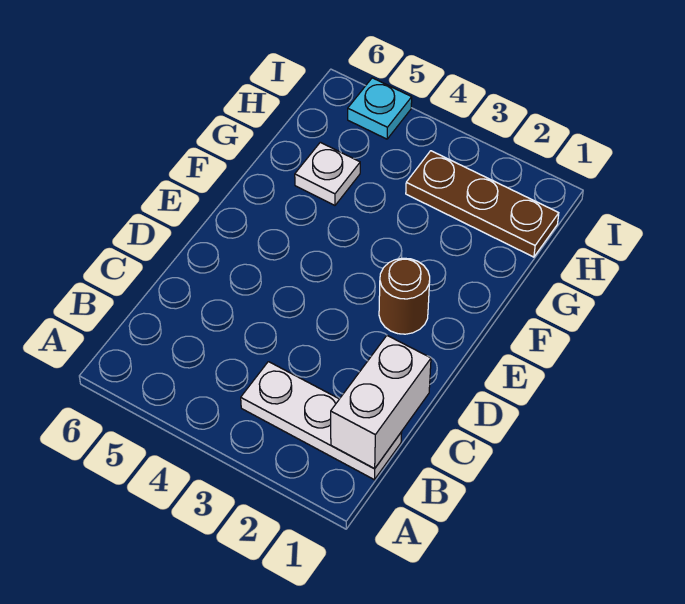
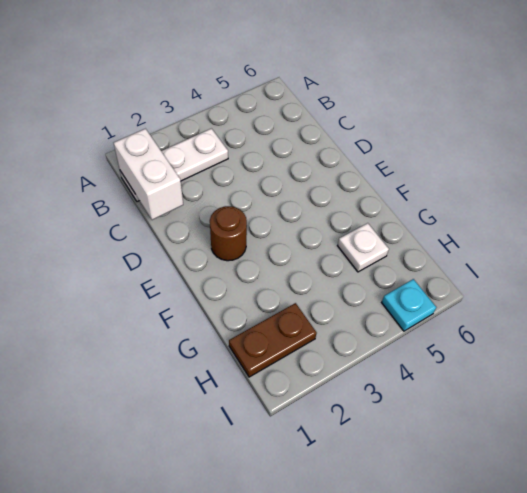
brown plate H1:H3 level 1 -> brown plate H1:H2 level 1

